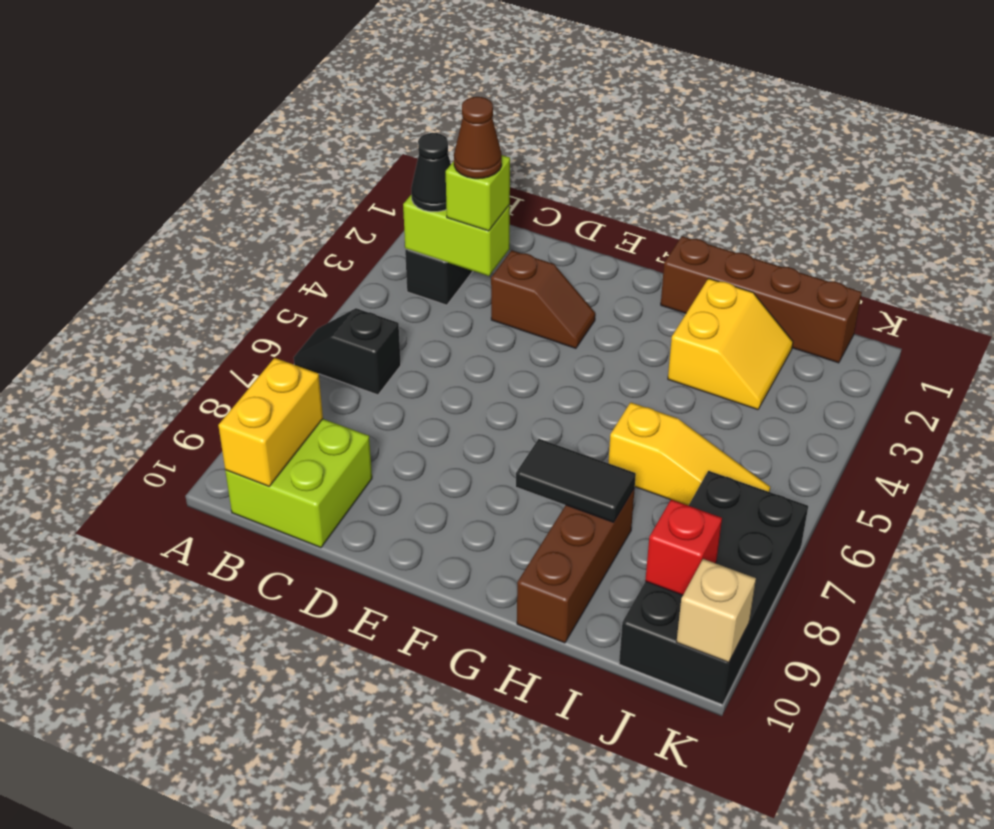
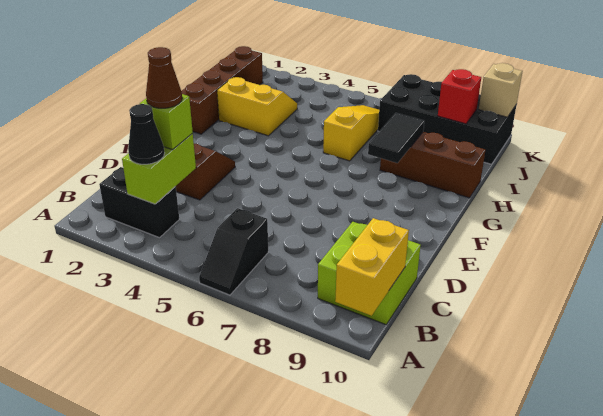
yellow brick B9:B10 level 2 -> yellow brick A10:B10 level 2

